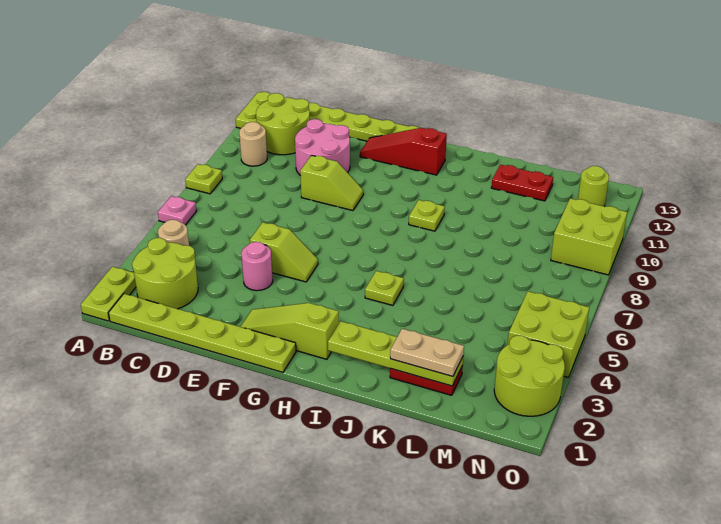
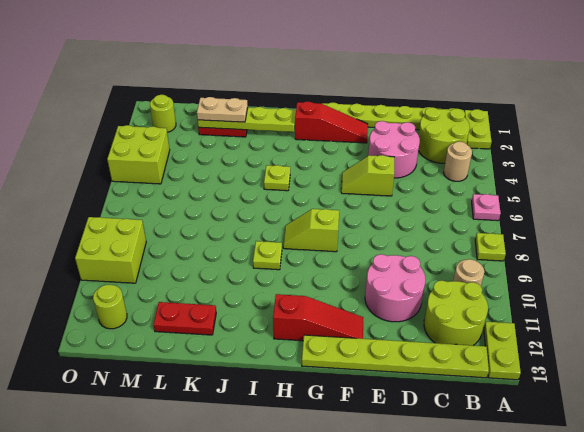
pink round brick E4 level 1 -> pink round brick D3:E4 level 1
lime slope E9:F9 level 1 top E -> lime slope G8:H8 level 1 top G
lime slope F2:H2 level 1 top H -> red slope F2:H2 level 1 top H
lime round brick N2:O3 level 1 -> lime round brick N2 level 1

